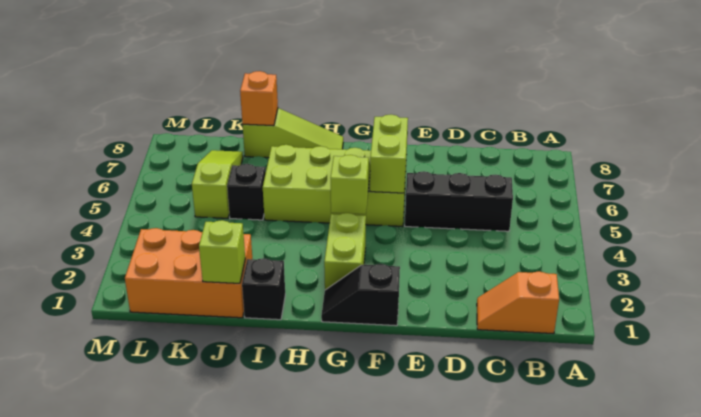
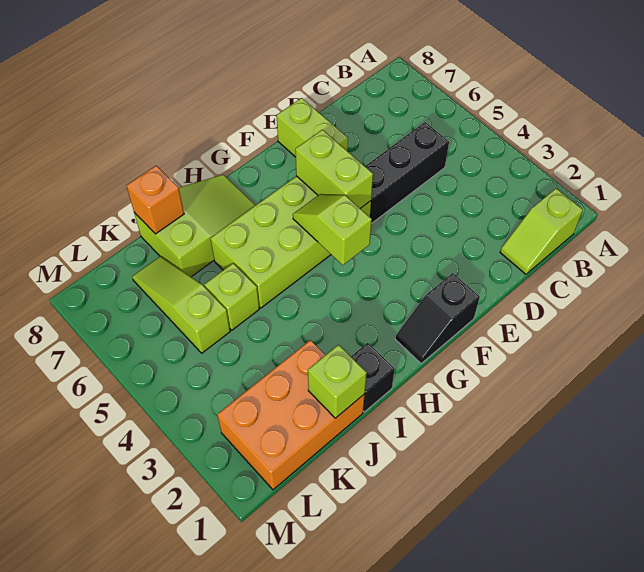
orange slope B1:C1 level 1 top B -> lime slope B1:C1 level 1 top B
lime brick G2:G3 level 1 -> lime brick E7:E8 level 1
lime slope H8:J8 level 1 top J -> lime slope H7:J8 level 1 top J
black brick J5 level 1 -> lime brick J5 level 1

